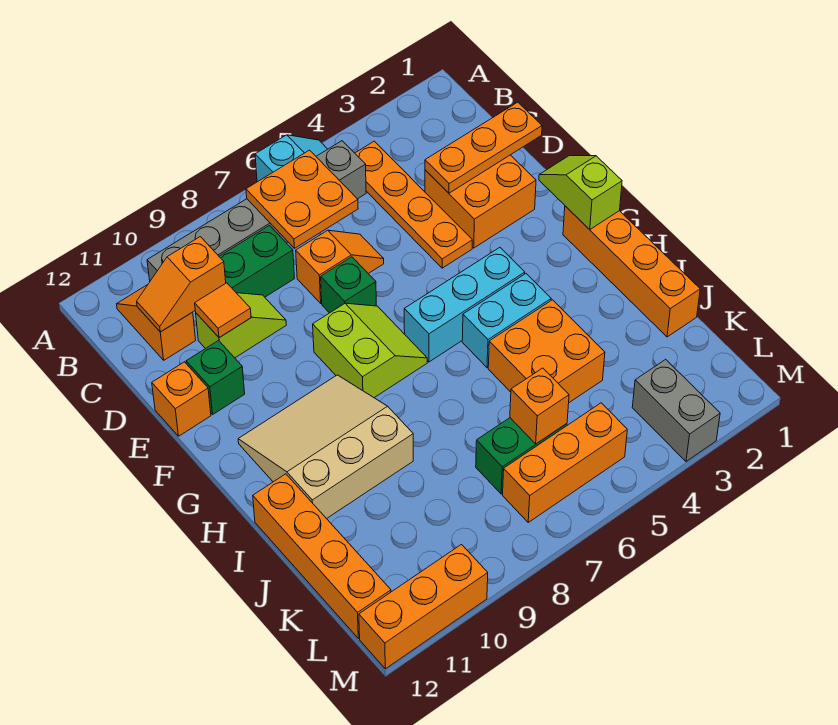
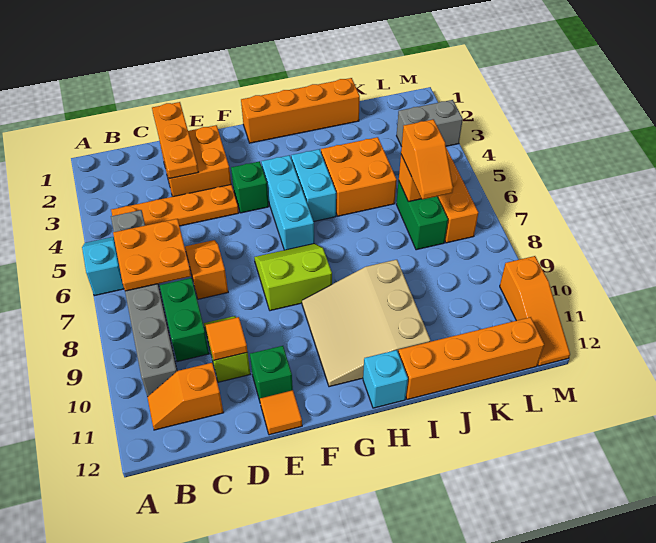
orange slope C10:C11 level 2 top 10 -> orange slope K6:K7 level 3 top 6
green brick E7 level 1 -> green brick F4 level 1
orange brick E12 level 1 -> orange tile E12 level 1
lime slope F1:G1 level 2 top G -> none
none -> cyan brick H12 level 1
orange brick M10:M12 level 1 -> orange slope M10:M12 level 1 top 10

